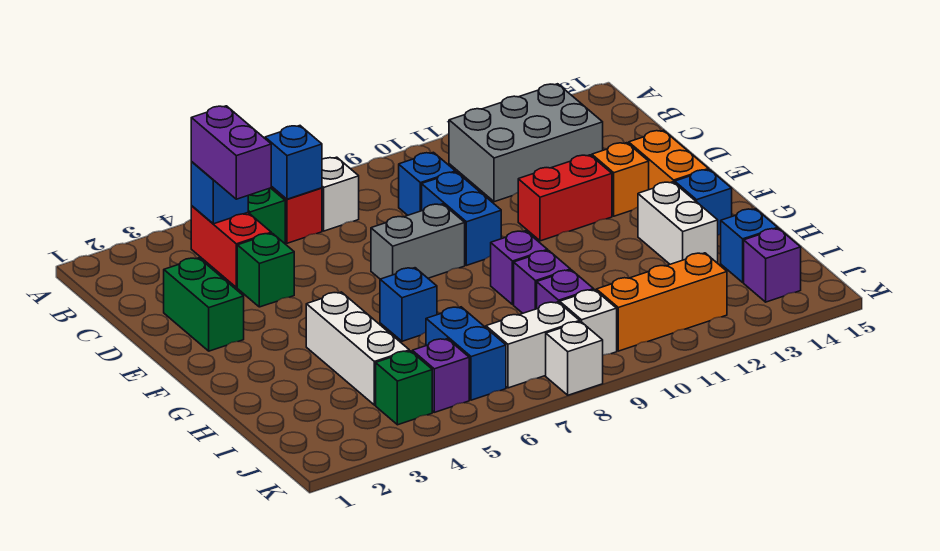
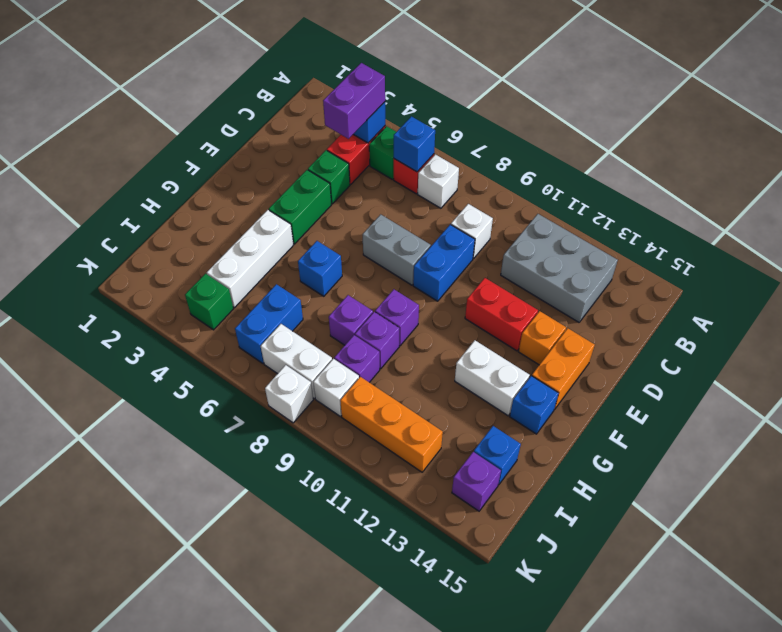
blue brick C9 level 1 -> white brick C9 level 1
green brick D2:E2 level 1 -> green brick E4:F4 level 1
white brick G13:H13 level 1 -> white brick G12:G13 level 1
purple brick J5 level 1 -> purple brick H8 level 1

